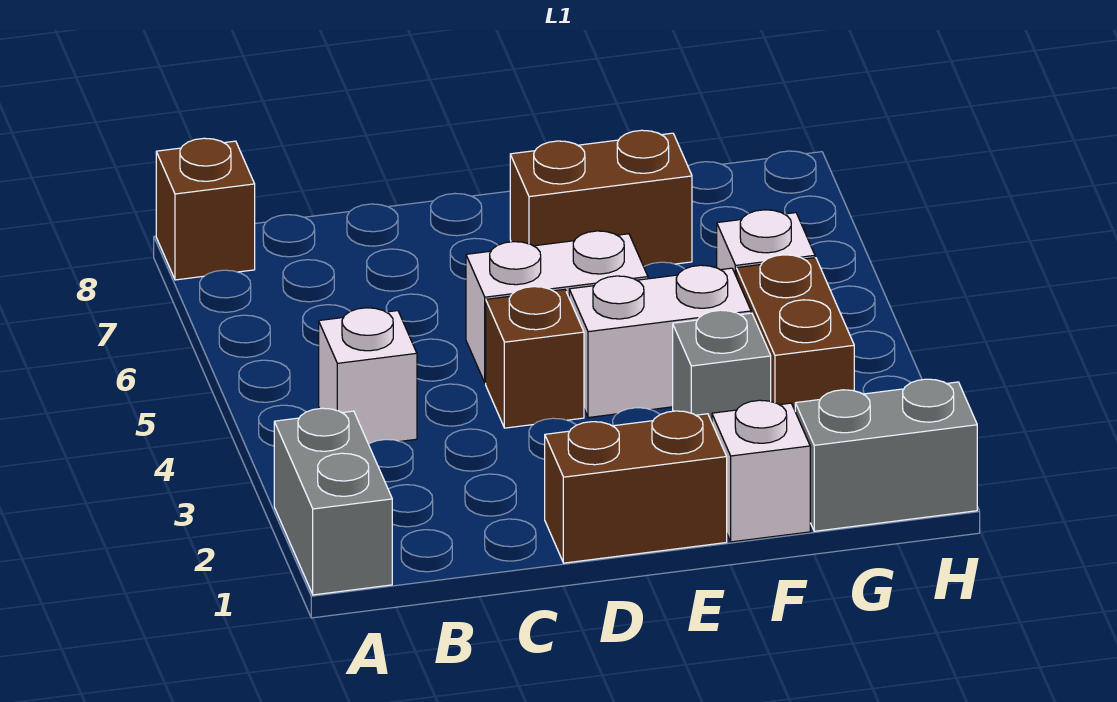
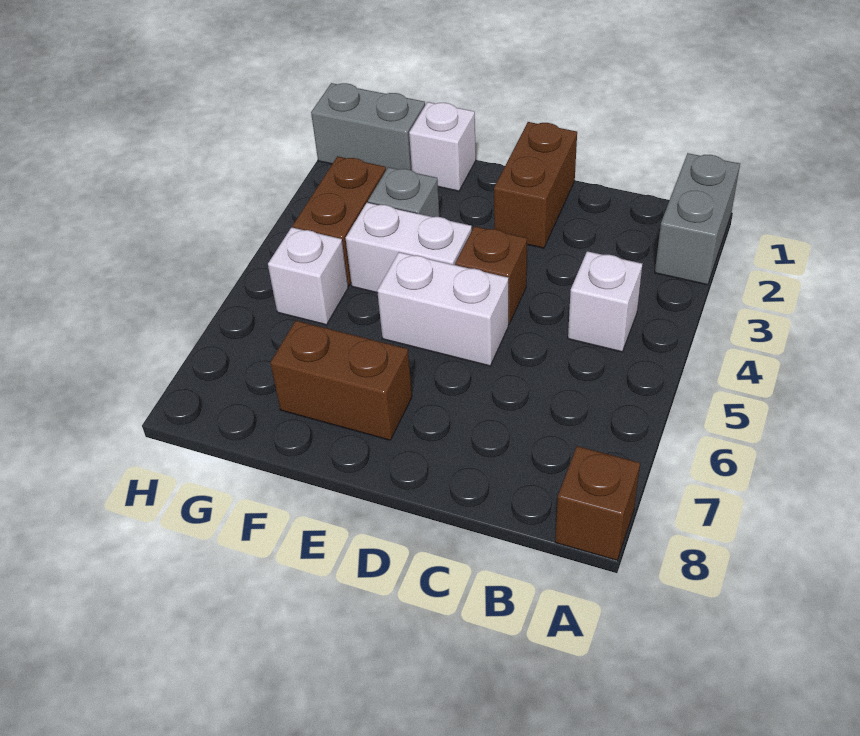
brown brick D1:E1 level 1 -> brown brick D1:D2 level 1

